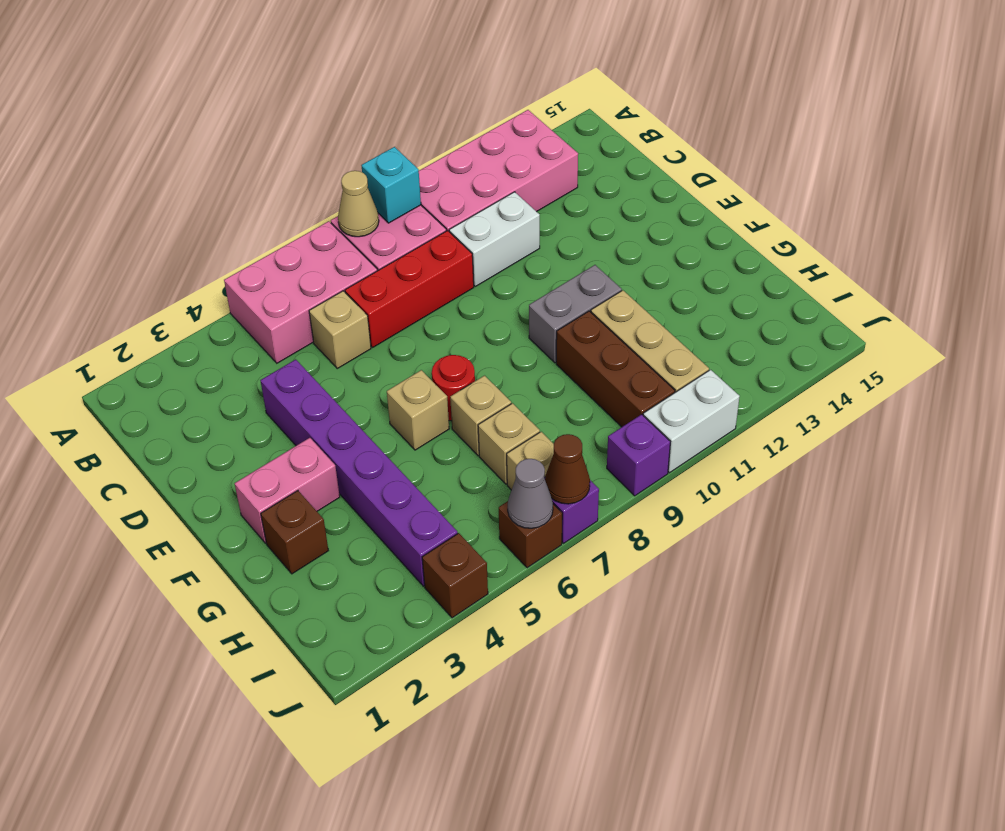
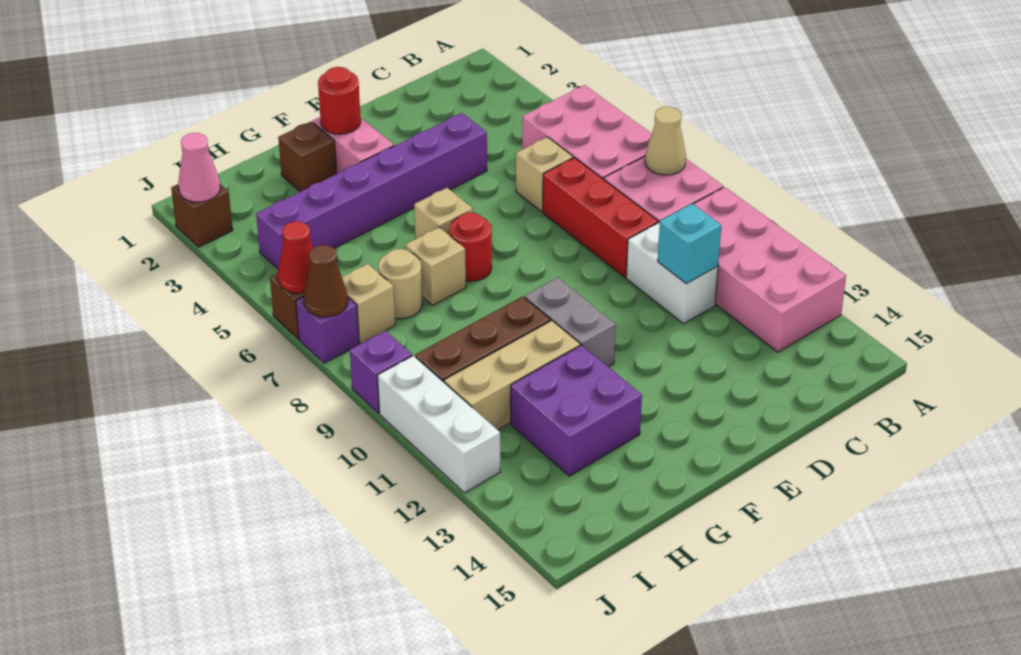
cyan brick A9 level 2 -> cyan brick C11 level 2
none -> red round brick F2 level 2
none -> purple brick G12:H13 level 1
tan brick H7 level 1 -> tan round brick H7 level 1
none -> pink cone J2 level 2
brown brick J4 level 1 -> brown brick J2 level 1
grey cone J6 level 2 -> red cone J6 level 2
white brick J10:J11 level 1 -> white brick J10:J12 level 1

